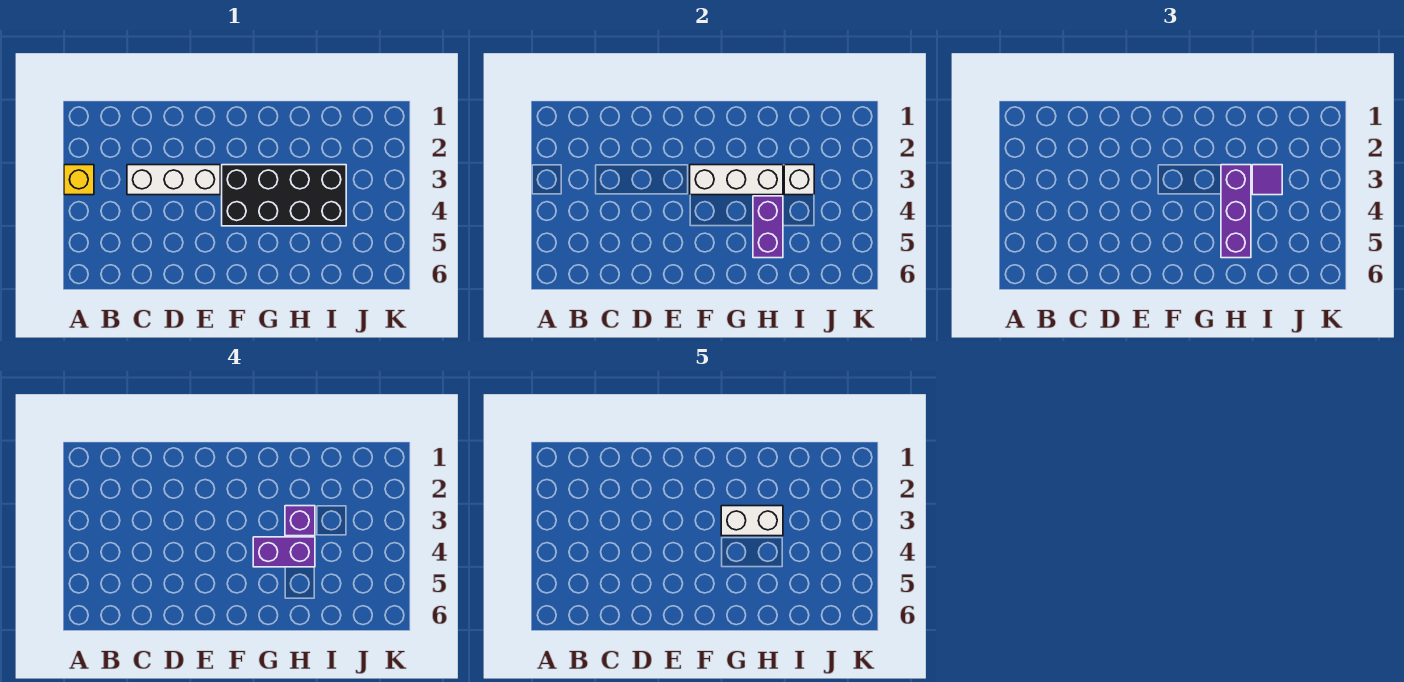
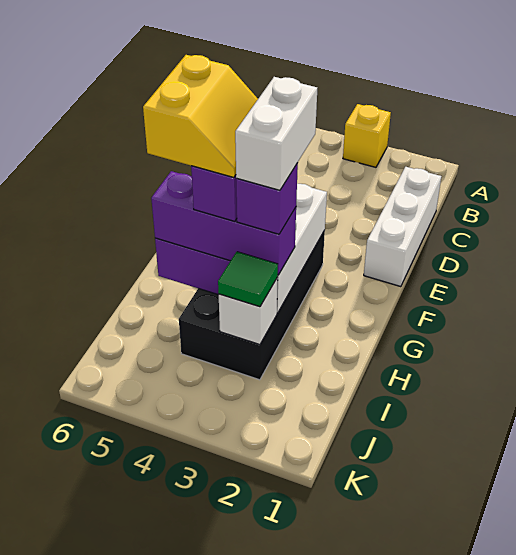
white brick C3:E3 level 1 -> white brick C1:E1 level 1
none -> yellow slope G4:H5 level 5 top 5
purple tile I3 level 3 -> green tile I3 level 3

